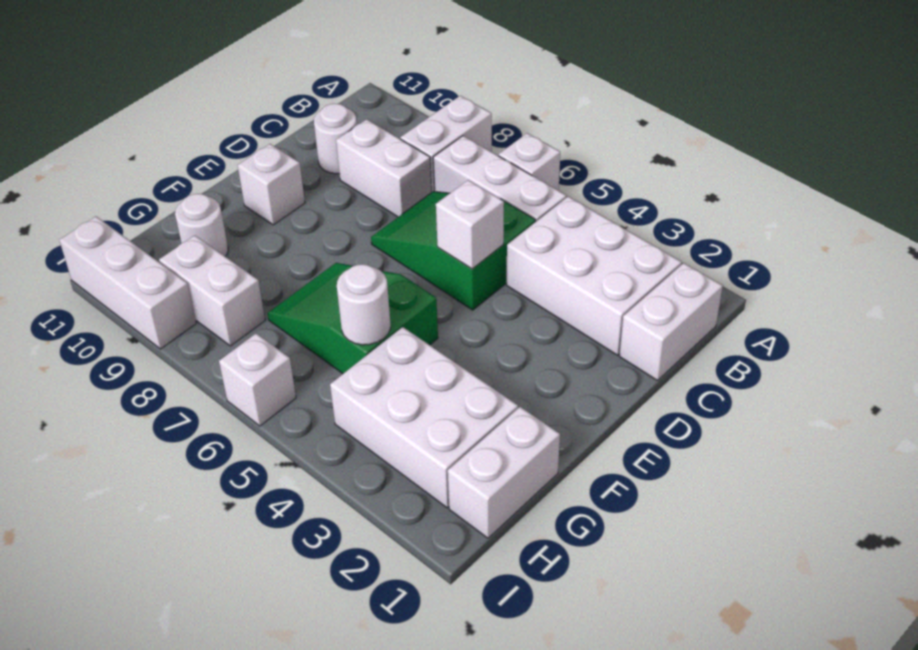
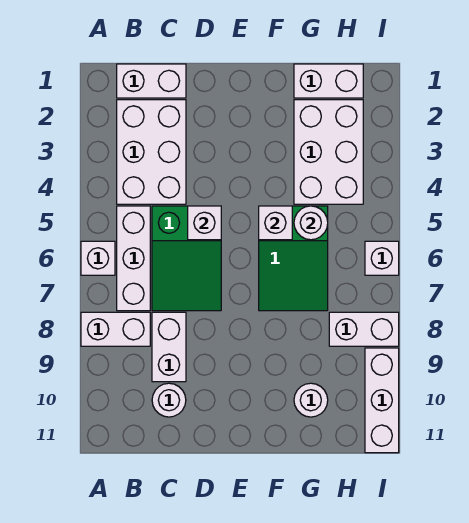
white brick E10 level 1 -> white brick F5 level 2
white brick H8:H9 level 1 -> white brick H8:I8 level 1

